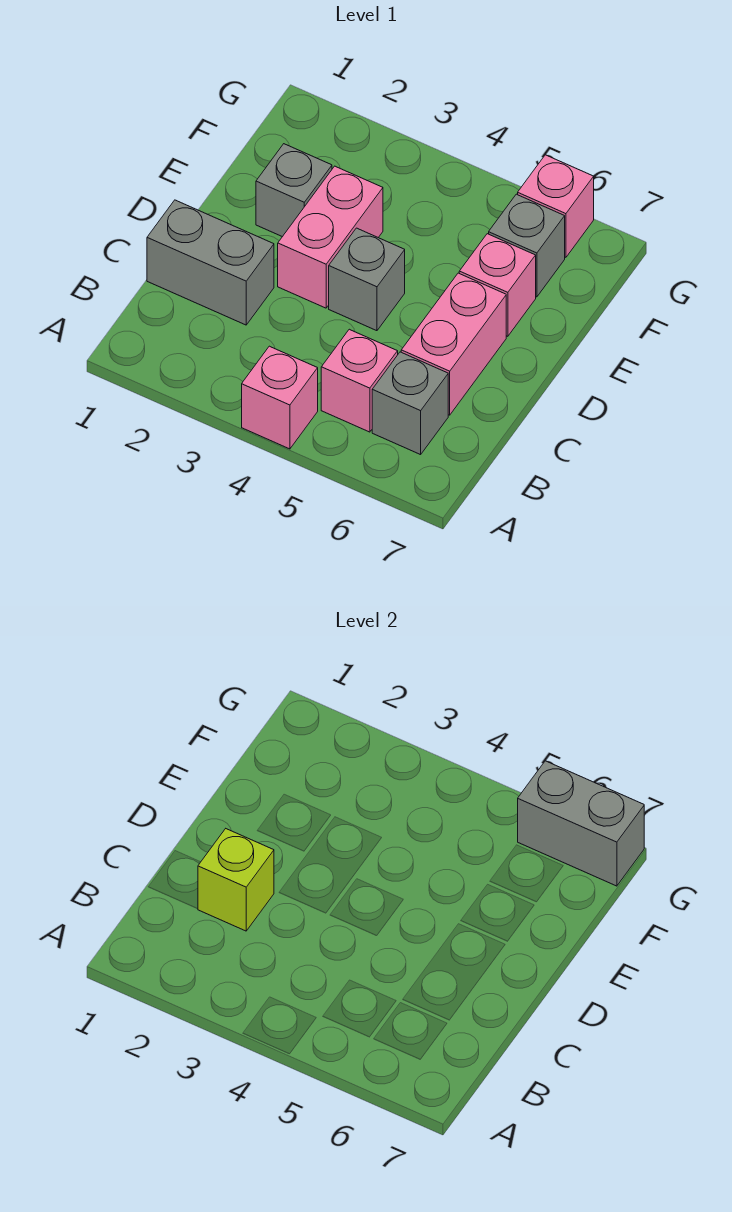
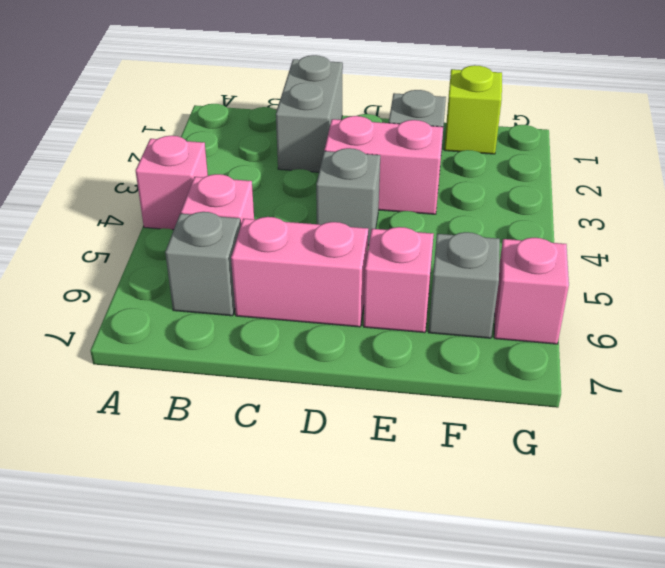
lime brick C2 level 2 -> lime brick F1 level 1
grey brick G6:G7 level 2 -> none

